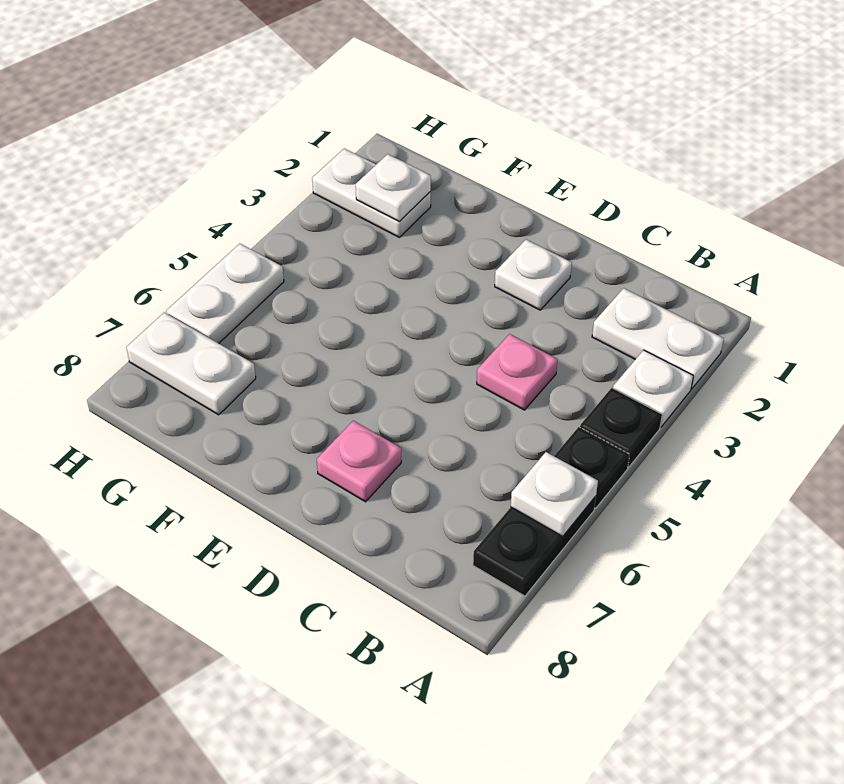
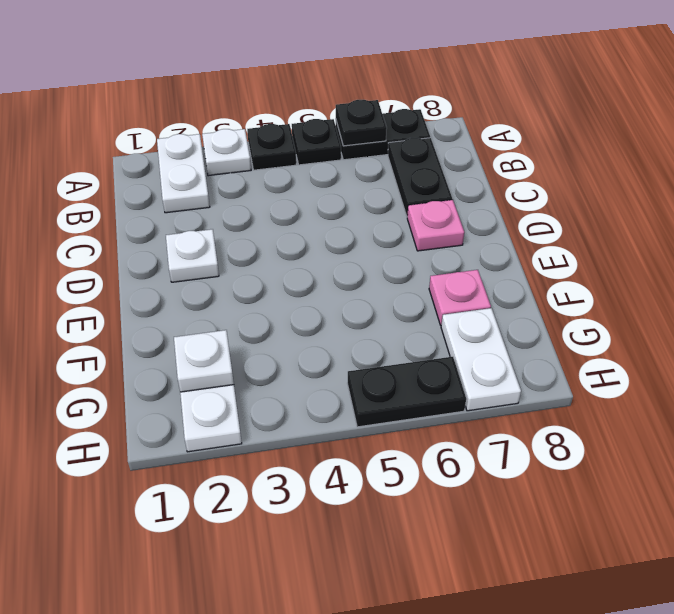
white plate A6 level 2 -> black plate A6 level 2
none -> black plate B7:C7 level 1
pink plate C4 level 1 -> pink plate F7 level 1
white plate H5:H6 level 1 -> black plate H5:H6 level 1

